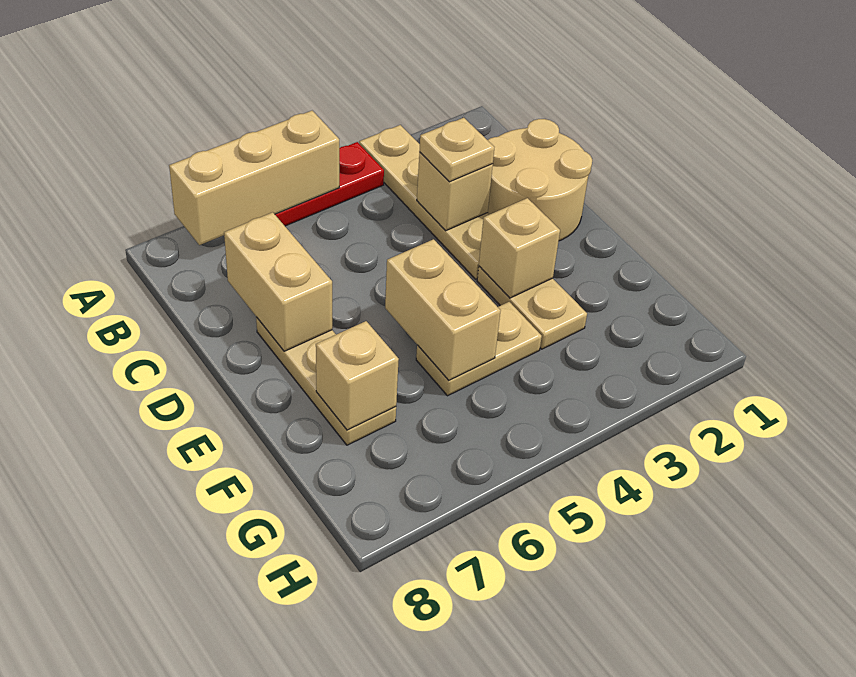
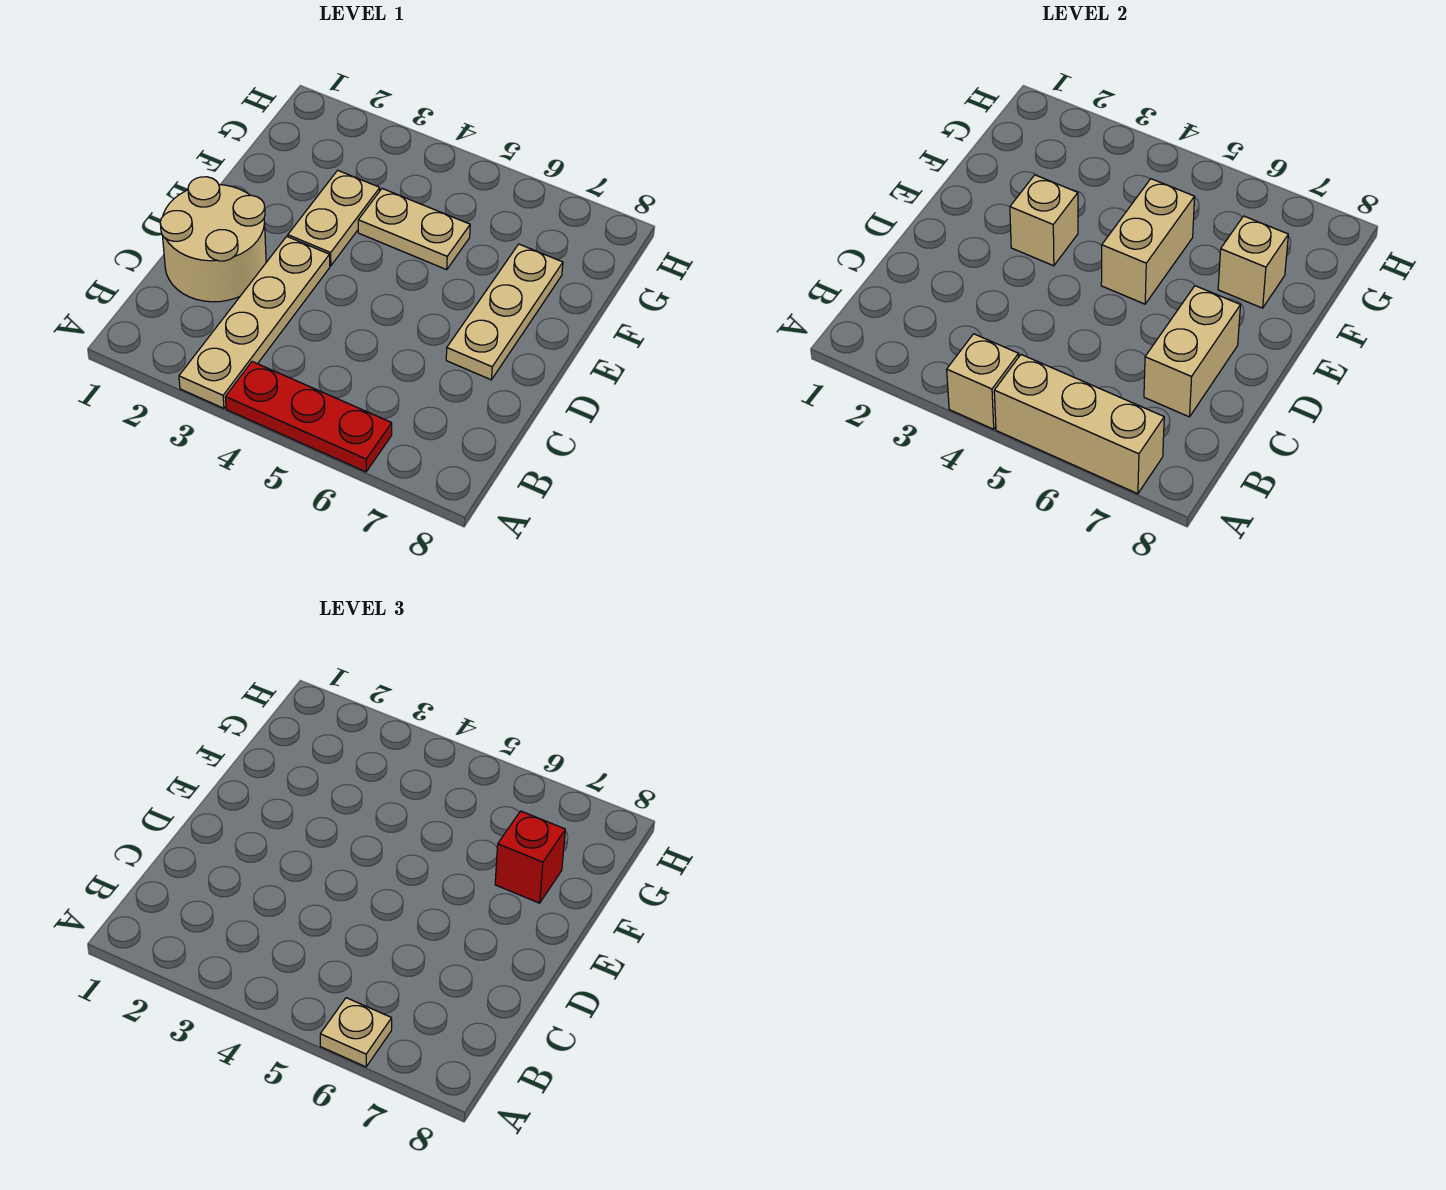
tan brick C3 level 2 -> tan brick A4 level 2
tan plate C3 level 3 -> tan plate A6 level 3
none -> red brick F7 level 3

